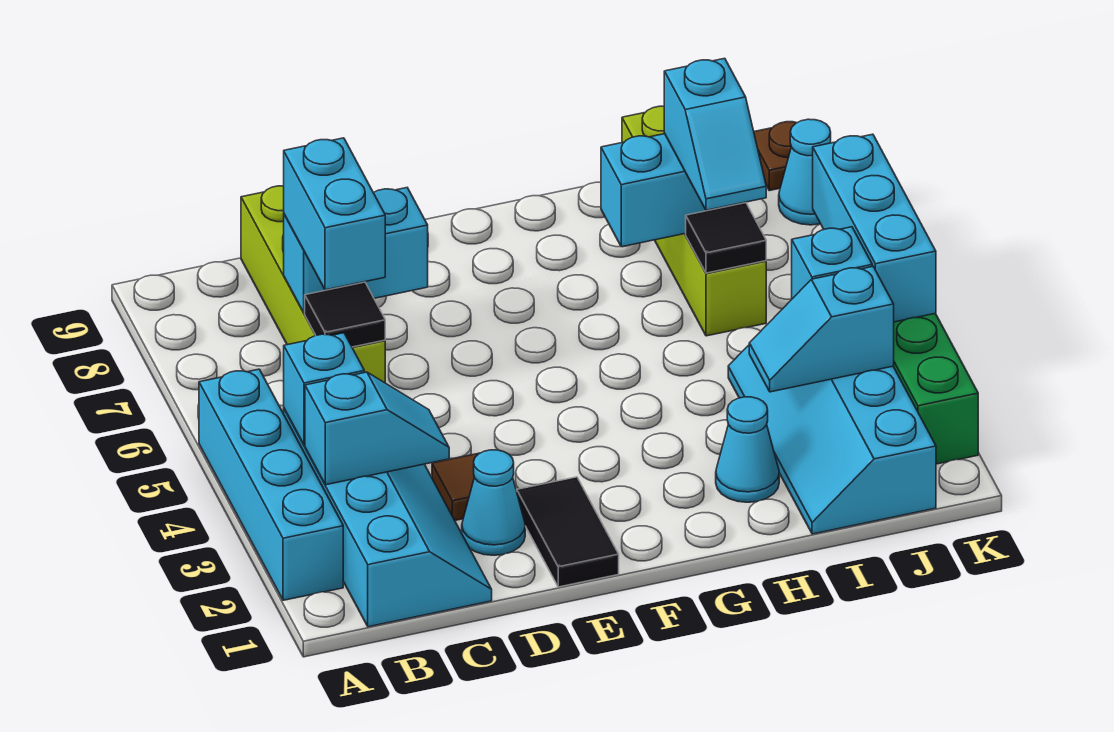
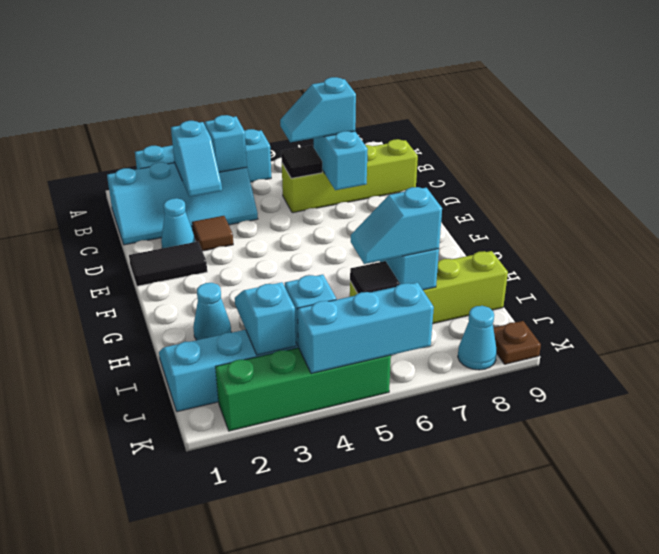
cyan brick C6:C7 level 3 -> cyan slope C6:C7 level 3 top 7

